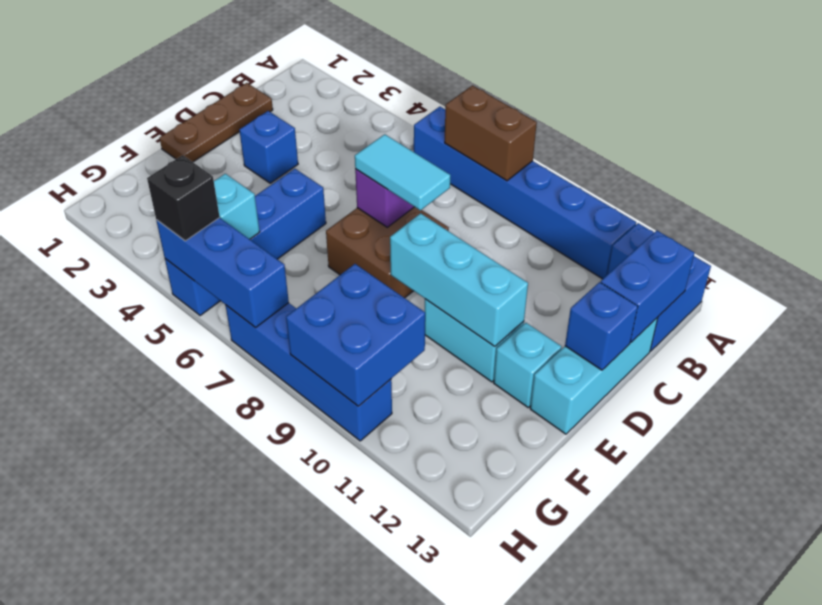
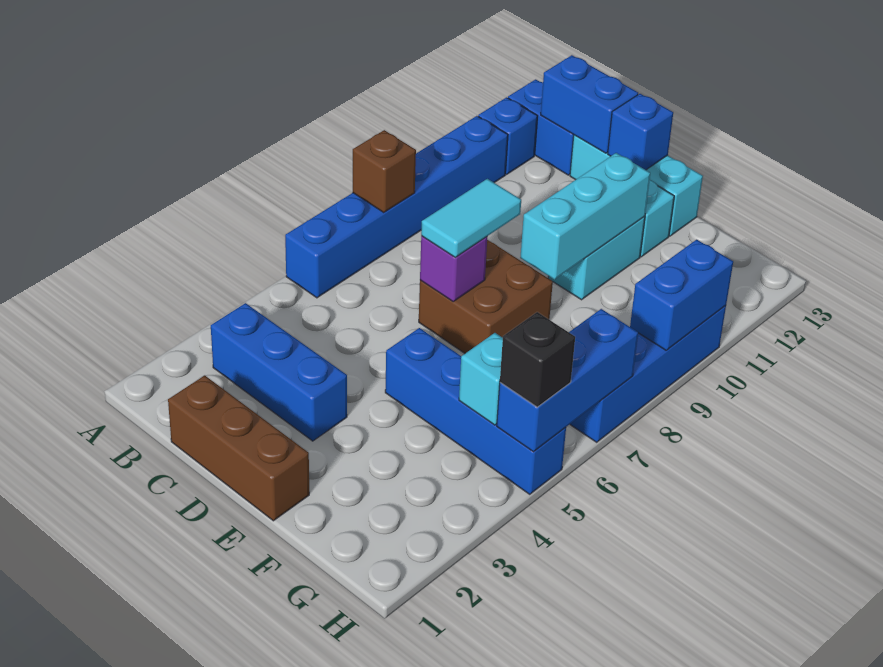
brown brick A7:A8 level 2 -> brown brick A8 level 2
brown plate C1:E1 level 1 -> brown brick C1:E1 level 1
blue brick D3 level 1 -> blue brick B3:D3 level 1
blue brick G9:H10 level 2 -> blue brick H9:H10 level 2

